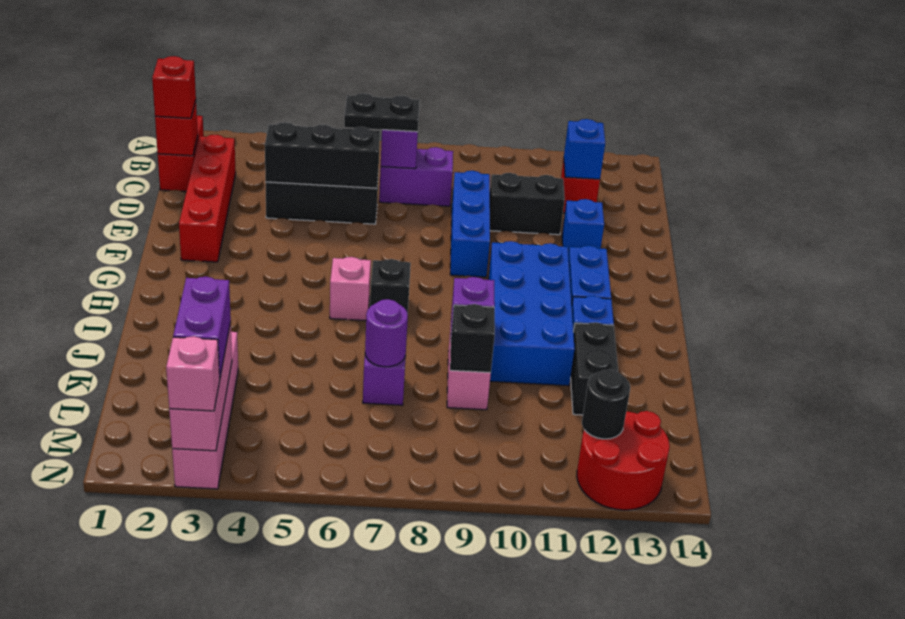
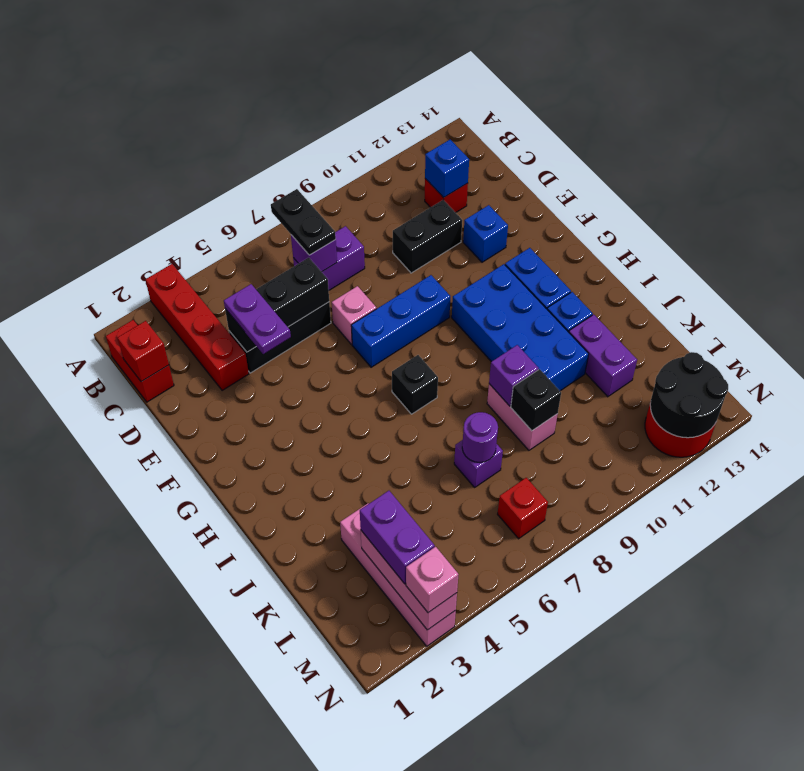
red brick C1 level 3 -> red brick M7 level 1
red brick C2:F2 level 1 -> red brick A3:D3 level 1
black plate C6:C7 level 3 -> black plate B7:C7 level 3
none -> purple plate D4:E4 level 3
blue brick D9:F9 level 1 -> blue brick F7:F9 level 1
pink brick H6 level 1 -> pink brick E7 level 1
black brick J12:K12 level 1 -> purple brick J12:K12 level 1
black round brick M12 level 2 -> black round brick M12:N13 level 2

